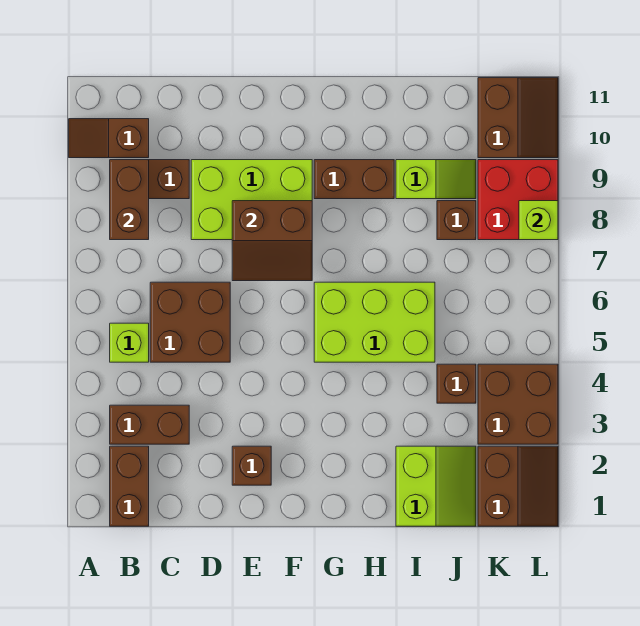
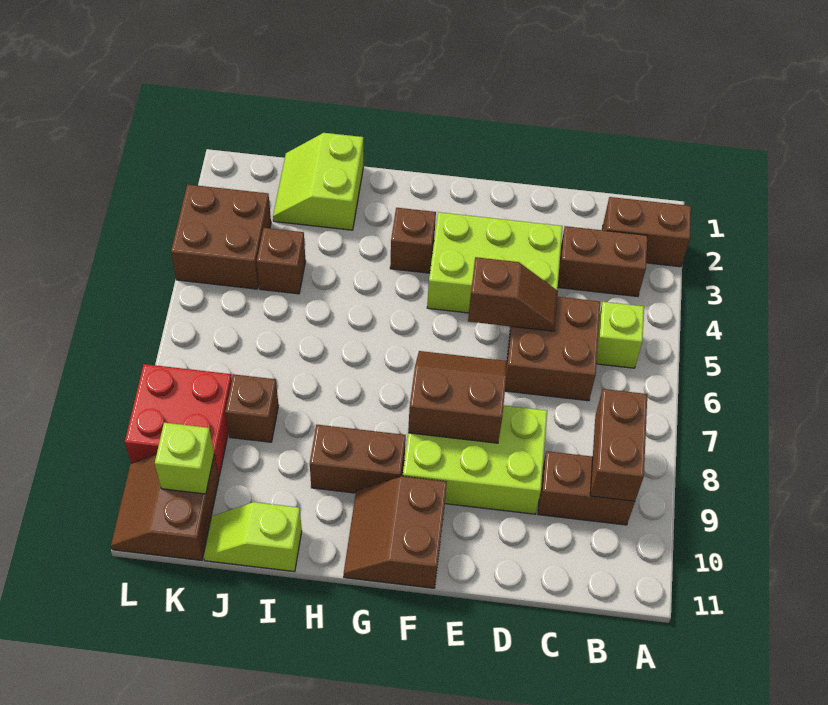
brown slope A10:B10 level 1 top B -> brown slope D5:E5 level 2 top E
brown brick B1:B2 level 1 -> brown brick A2:B2 level 1
brown brick E2 level 1 -> brown brick G3 level 1
lime brick G5:I6 level 1 -> lime brick D3:F4 level 1
lime slope I9:J9 level 1 top I -> lime slope I11:J11 level 1 top I
brown slope K1:L2 level 1 top K -> brown slope F10:G11 level 1 top F
lime brick L8 level 2 -> lime brick K10 level 2

